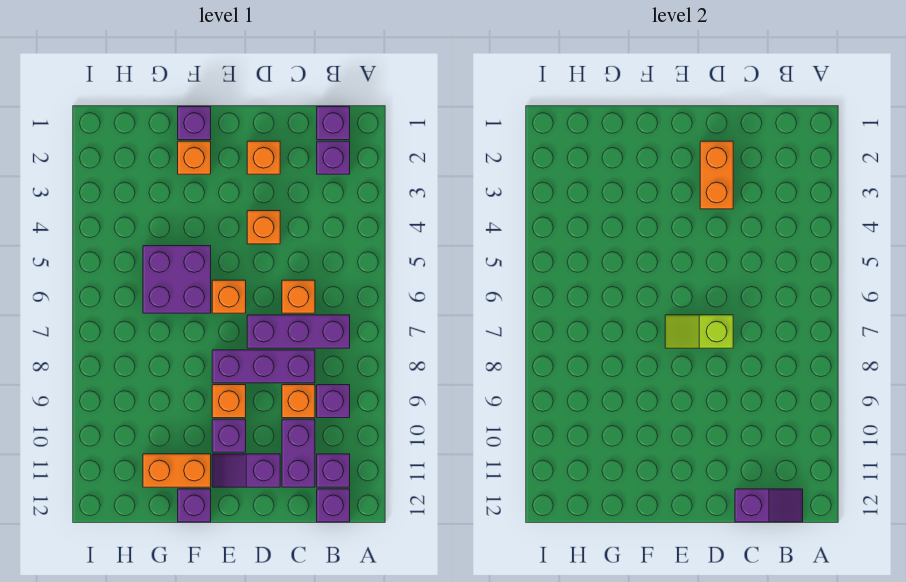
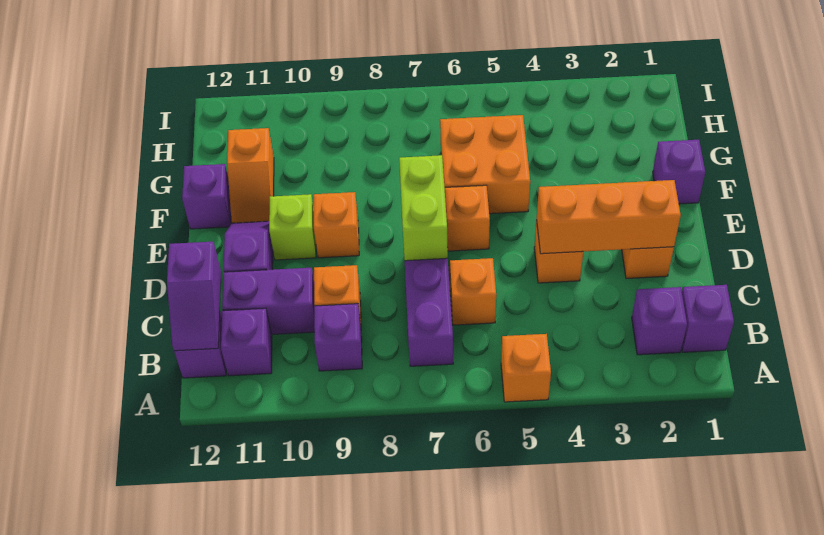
purple brick C8:E8 level 1 -> none
orange brick D2:D3 level 2 -> orange brick D2:D4 level 2
lime slope D7:E7 level 2 top D -> lime brick D7:E7 level 2
purple brick E10 level 1 -> lime brick E10 level 1
orange brick F2 level 1 -> orange brick A5 level 1
purple brick F5:G6 level 1 -> orange brick F5:G6 level 1
orange brick F11:G11 level 1 -> orange slope F11:G11 level 1 top G

